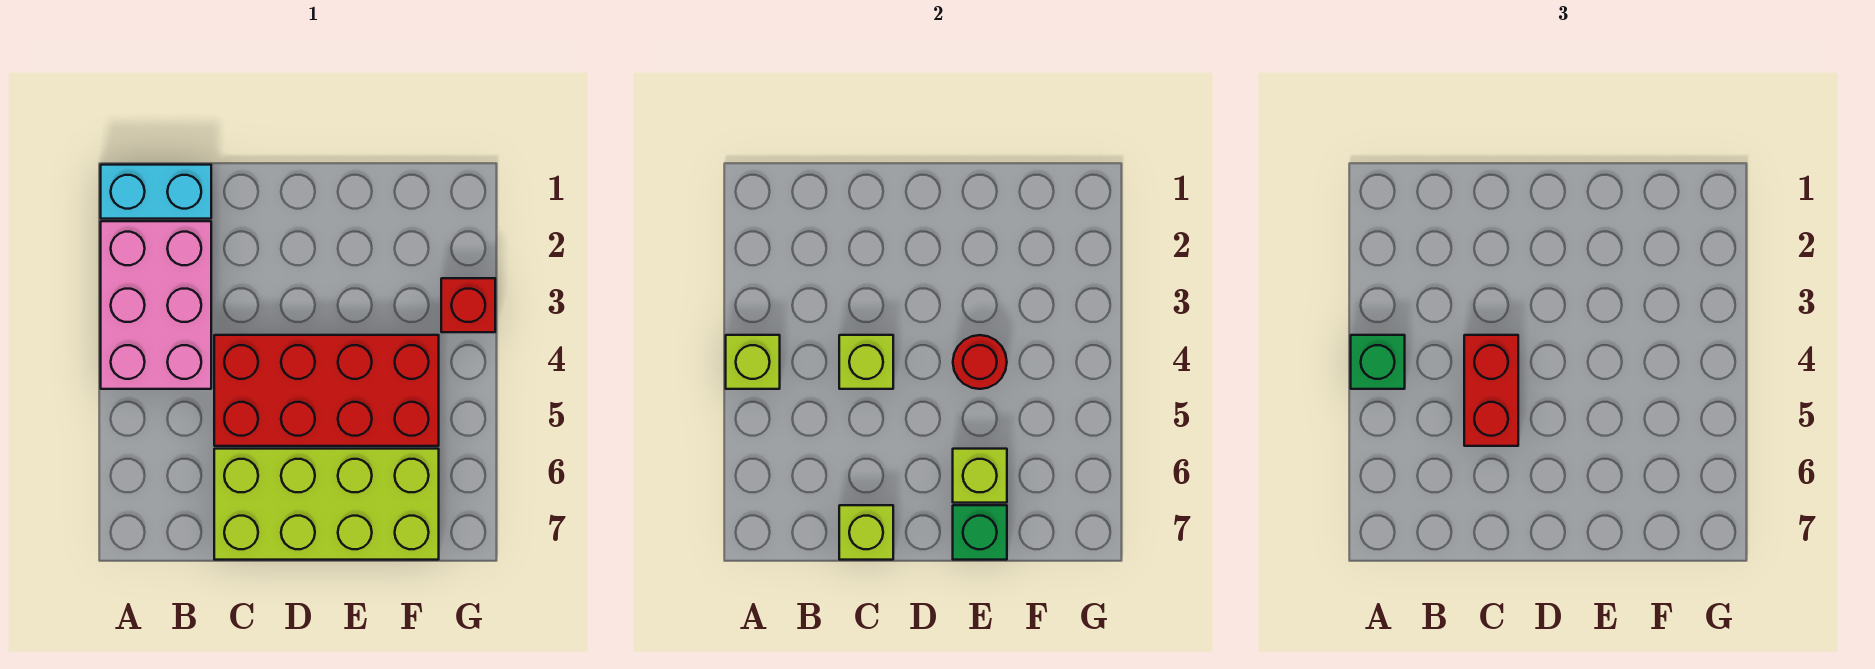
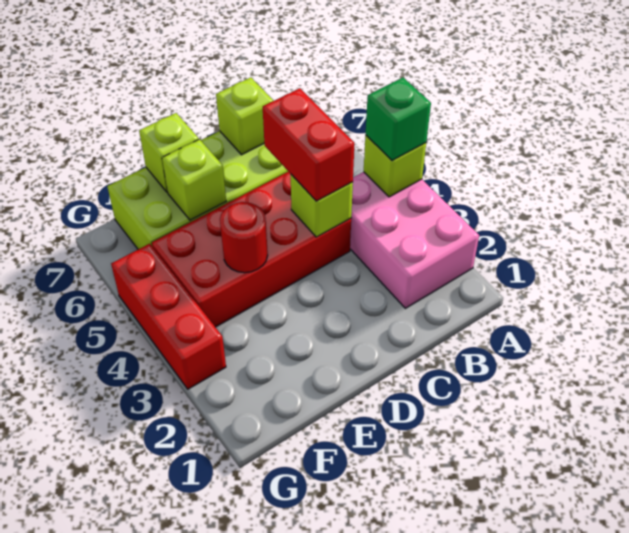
cyan brick A1:B1 level 1 -> none
green brick E7 level 2 -> lime brick E7 level 2
red brick G3 level 1 -> red brick G3:G5 level 1

